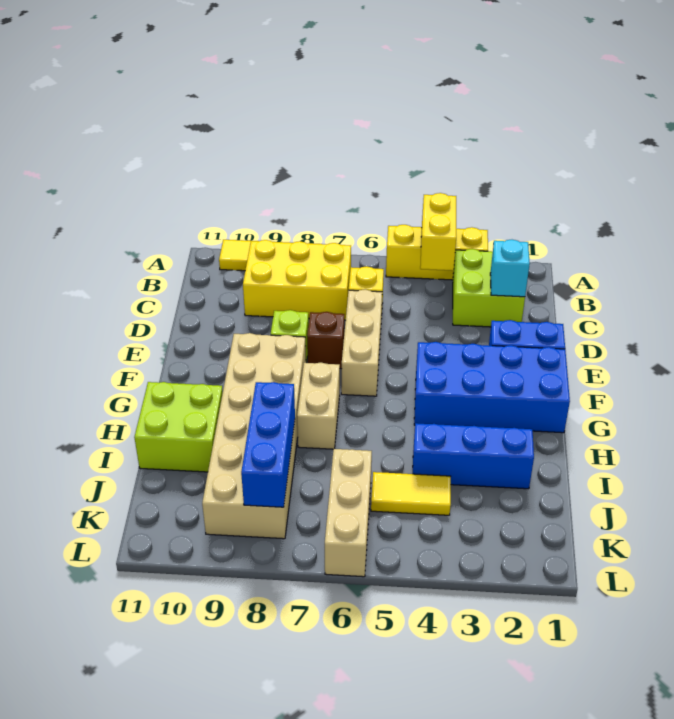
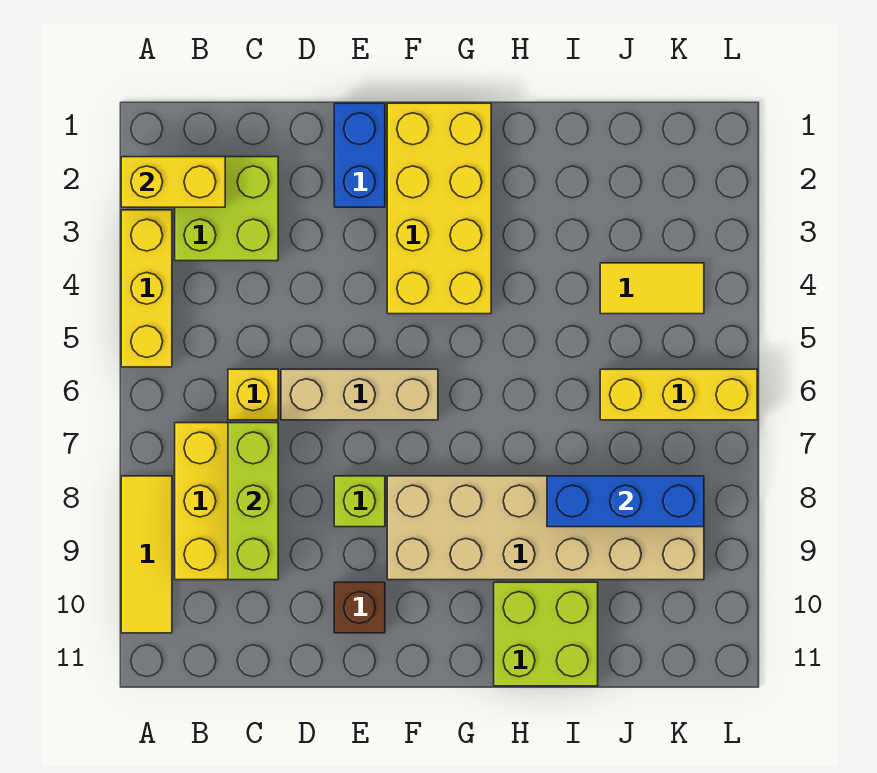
yellow brick A4:B4 level 2 -> yellow brick A2:B2 level 2
cyan brick C2 level 2 -> none
none -> lime brick C7:C9 level 2
brown brick E7 level 1 -> brown brick E10 level 1
blue brick F1:G4 level 1 -> yellow brick F1:G4 level 1
tan brick G7:H7 level 1 -> none
blue brick I2:I4 level 1 -> none
yellow tile J4:J5 level 1 -> yellow tile J4:K4 level 1
tan brick J6:L6 level 1 -> yellow brick J6:L6 level 1

